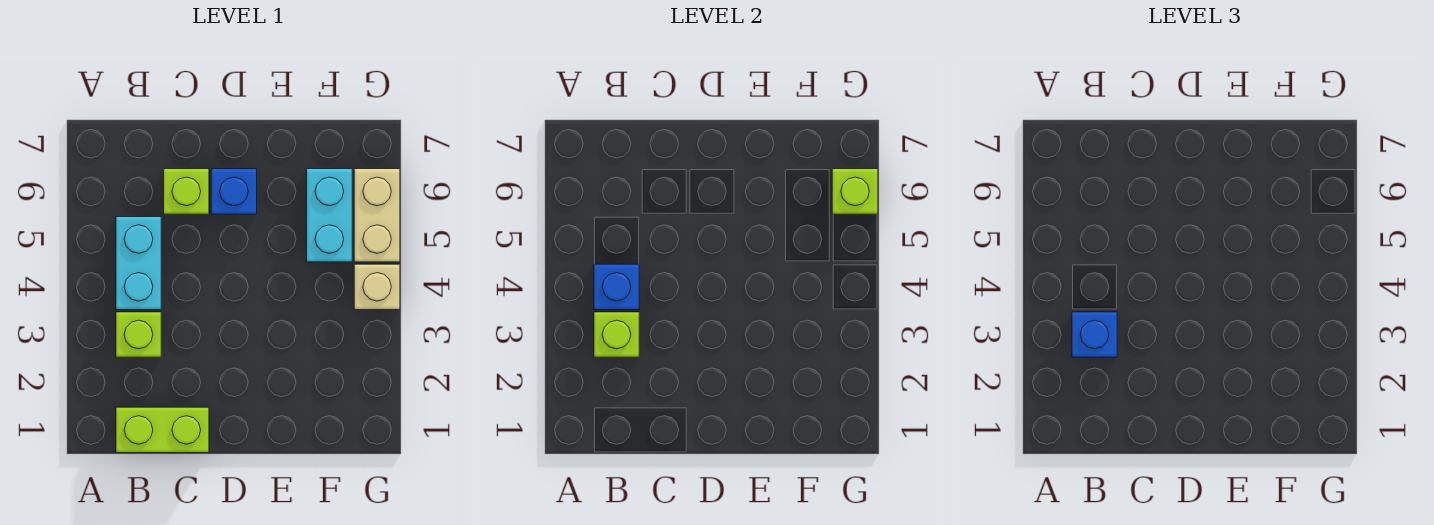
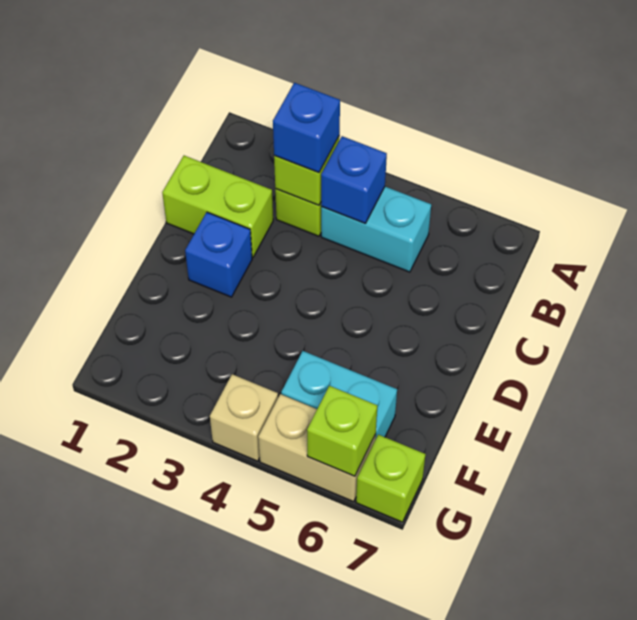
lime brick B1:C1 level 1 -> lime brick C1:C2 level 1
lime brick C6 level 1 -> lime brick G7 level 1
blue brick D6 level 1 -> blue brick D2 level 1

